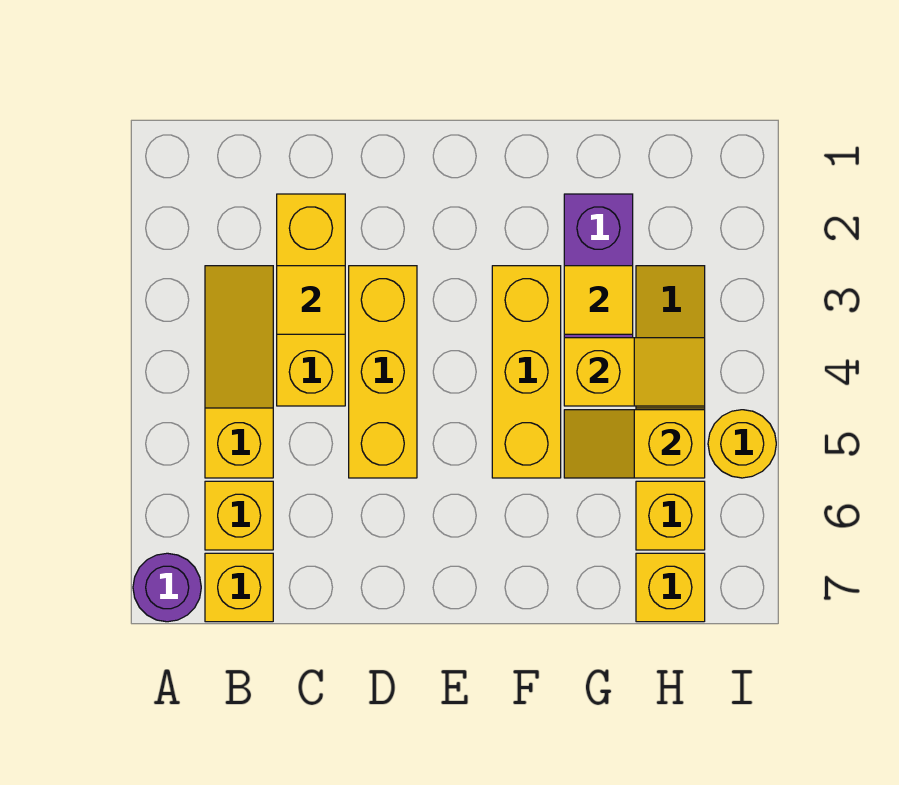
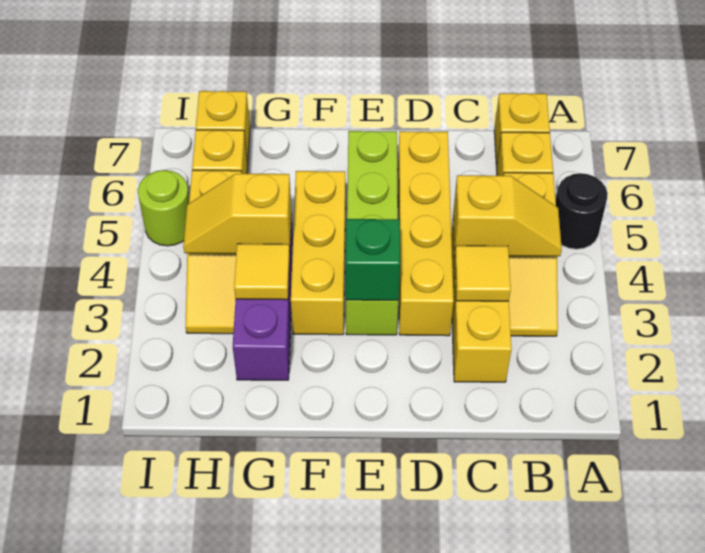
none -> black round brick A5 level 1
purple round brick A7 level 1 -> none
yellow brick D3:D5 level 1 -> yellow brick D3:D6 level 1
none -> lime brick E3:E6 level 1
none -> green brick E3 level 2
yellow slope G5:H5 level 2 top H -> yellow slope B4:C4 level 2 top C
yellow round brick I5 level 1 -> lime round brick I5 level 1

